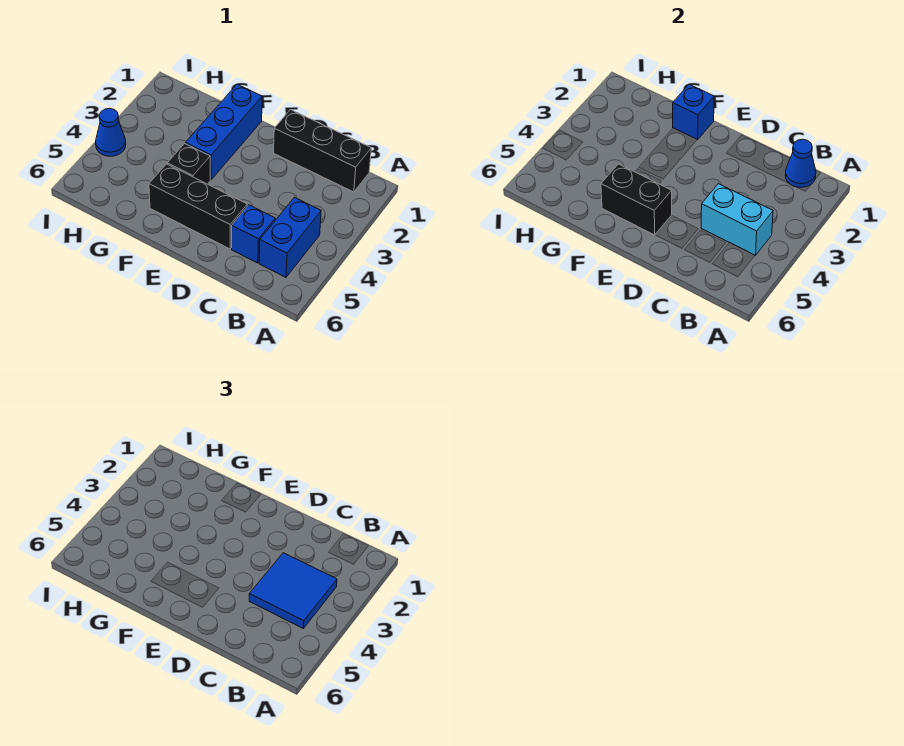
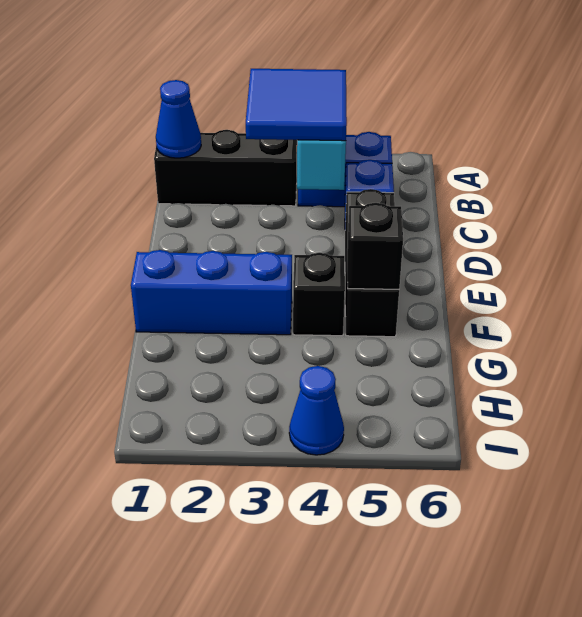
black brick B1:D1 level 1 -> black brick B1:B3 level 1
black brick E5:F5 level 2 -> black brick F5 level 2
blue brick F1 level 2 -> none

